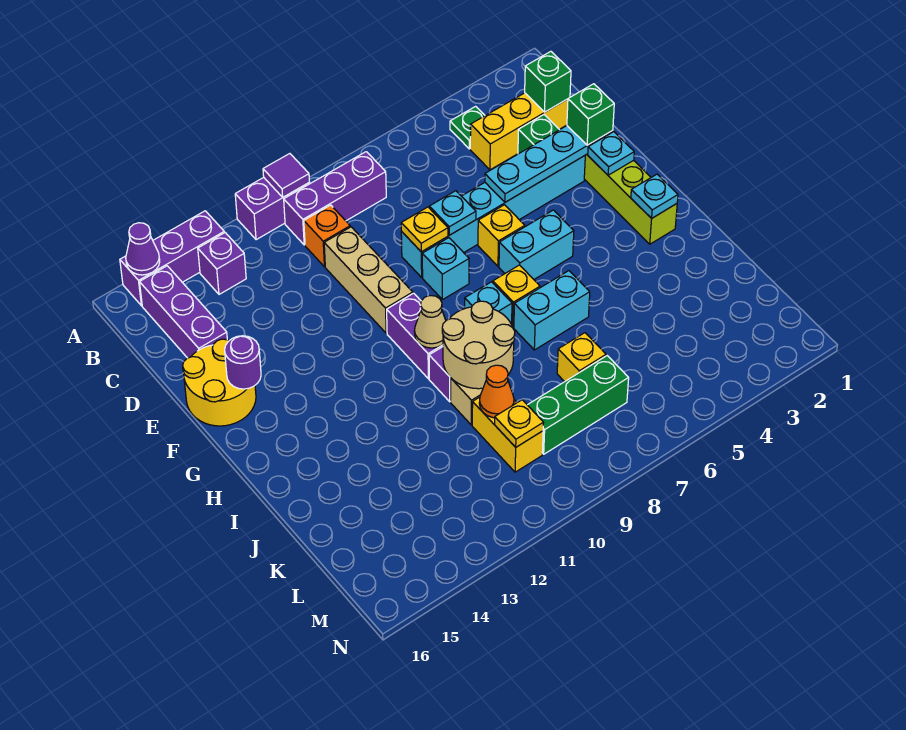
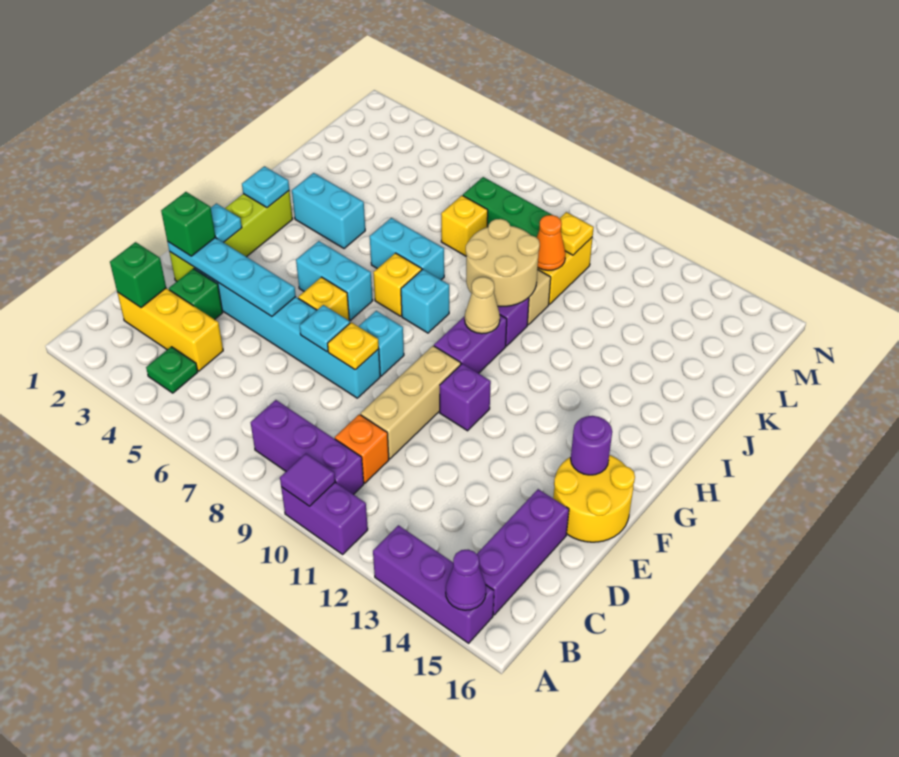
purple brick B13 level 1 -> purple brick F11 level 1
none -> cyan brick I3:I4 level 1

